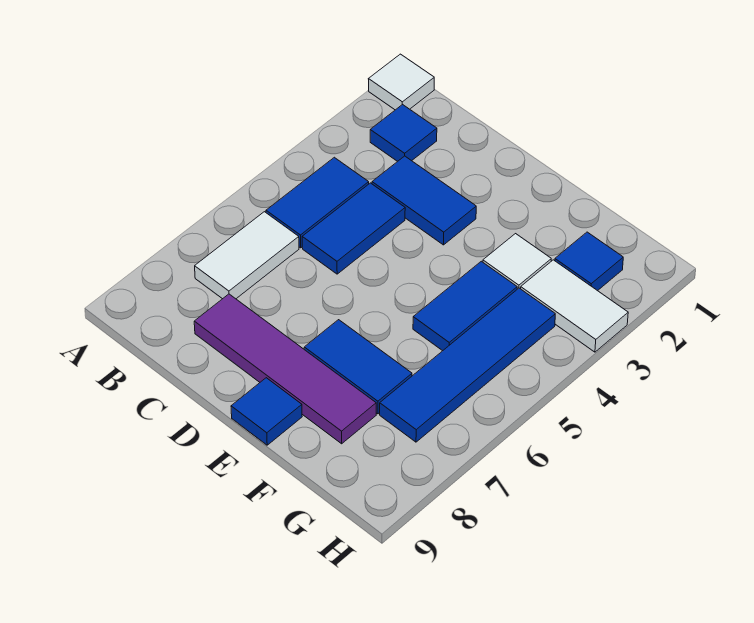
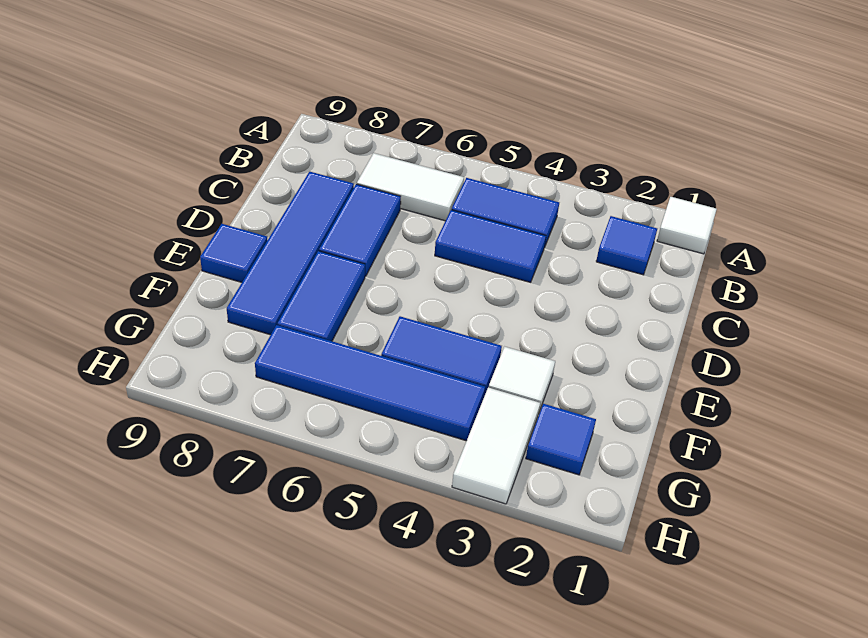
blue tile C3:D3 level 1 -> blue tile C7:D7 level 1
purple tile C8:F8 level 1 -> blue tile C8:F8 level 1

